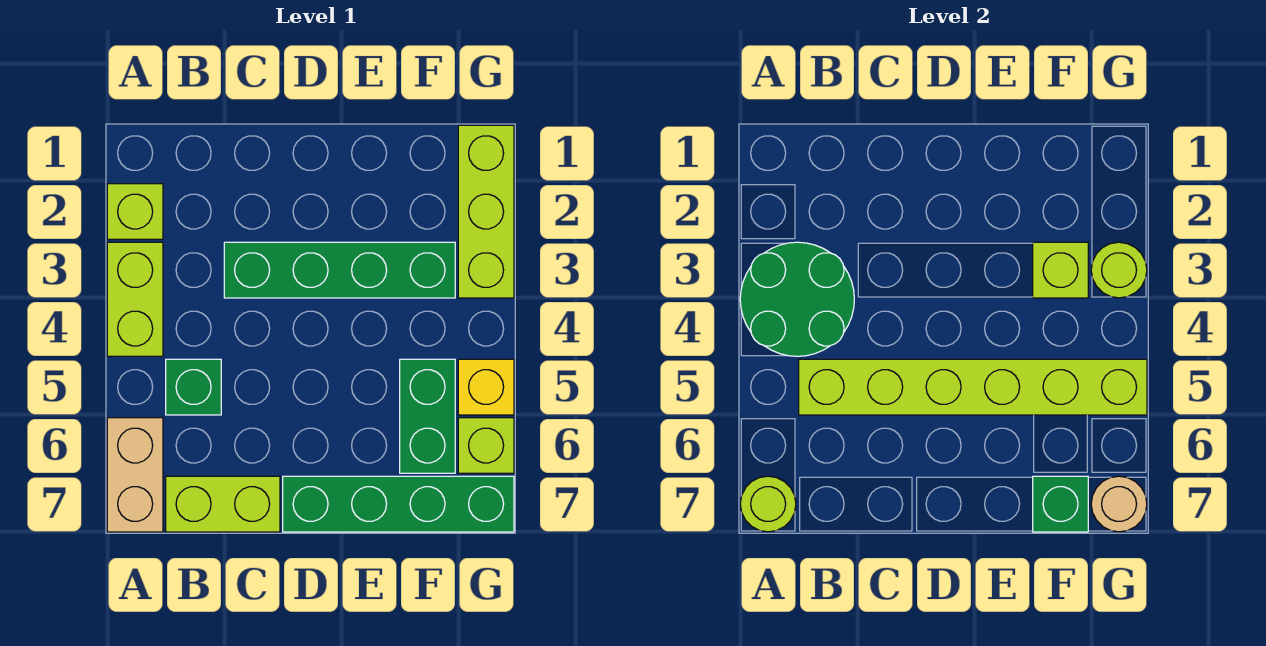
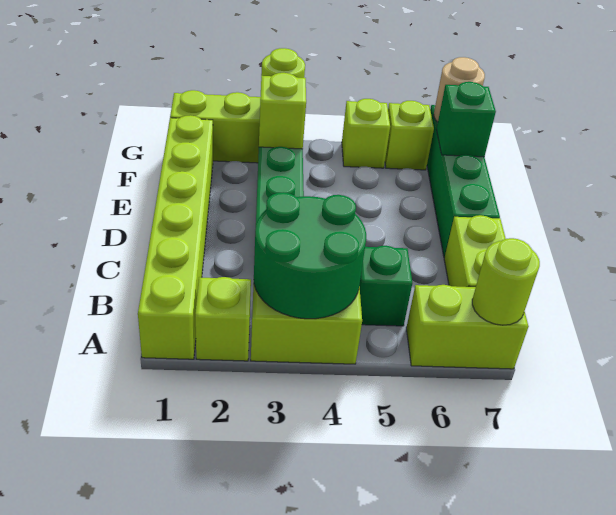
tan brick A6:A7 level 1 -> lime brick A6:A7 level 1
lime brick B5:G5 level 2 -> lime brick A1:F1 level 1
green brick F5:F6 level 1 -> none
yellow brick G5 level 1 -> lime brick G5 level 1

